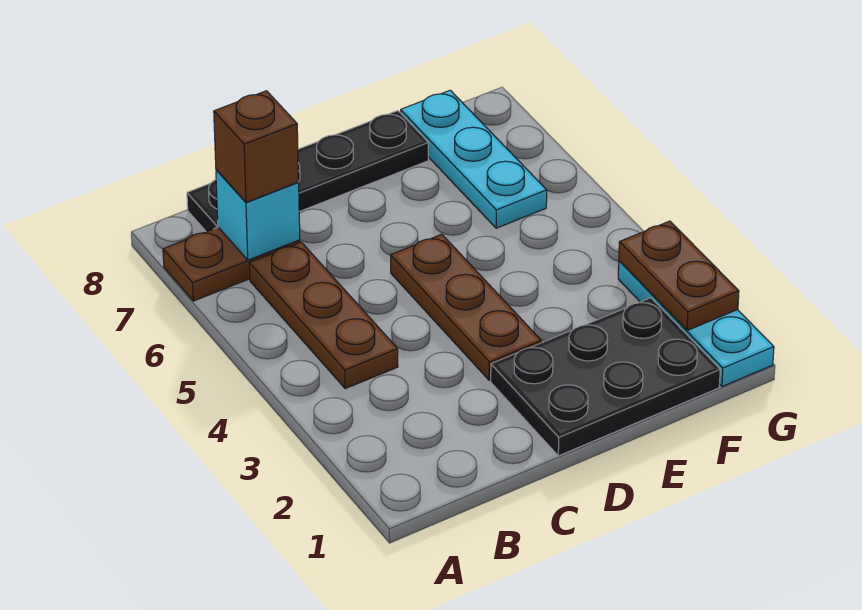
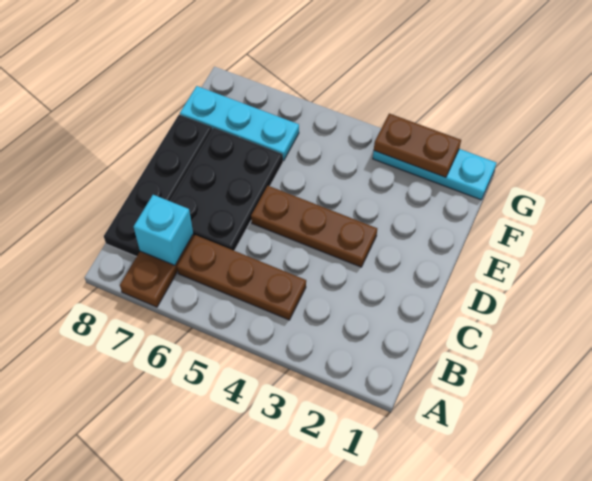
brown brick B7 level 3 -> none
black plate D1:F2 level 1 -> black plate C6:E7 level 1

